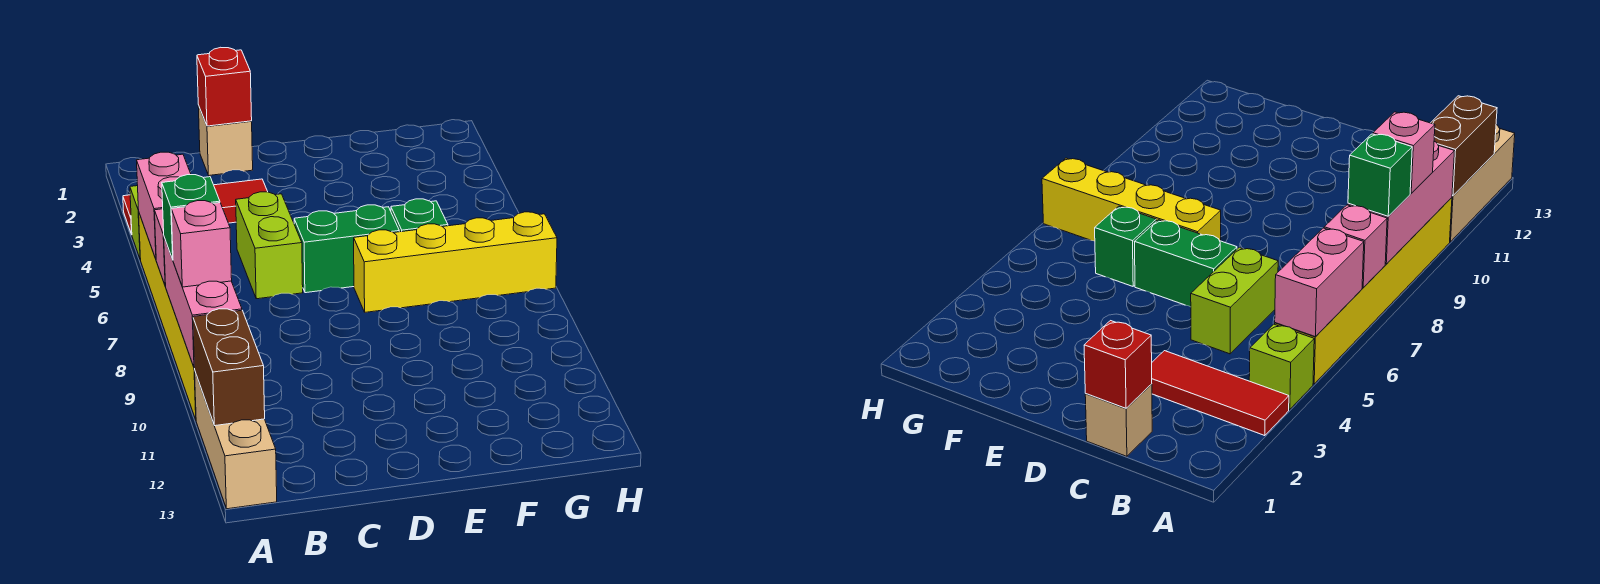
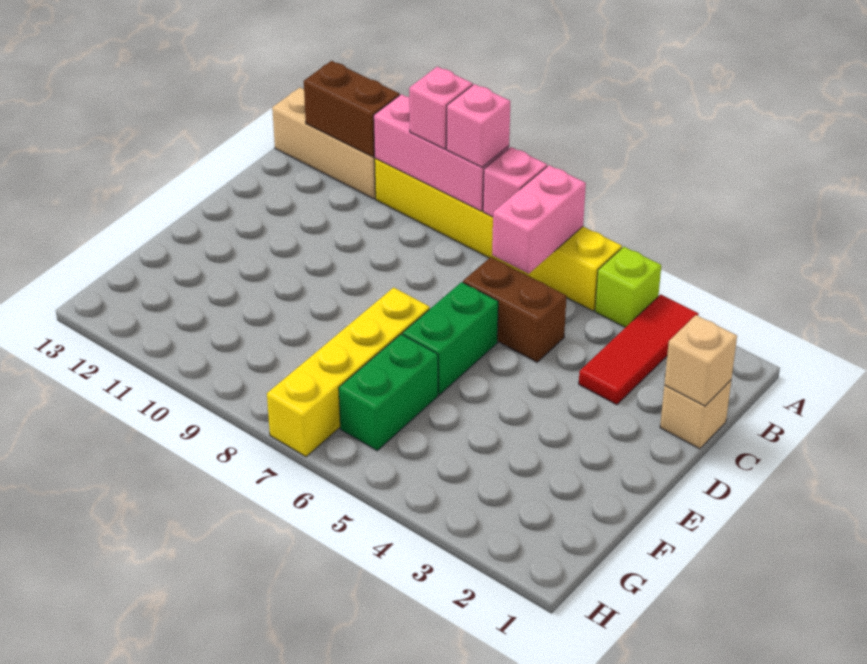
pink brick A5:A6 level 2 -> pink brick A6:B6 level 2
green brick A8 level 3 -> pink brick A8 level 3
red brick C1 level 2 -> tan brick C1 level 2
lime brick C5:C6 level 1 -> brown brick C5:C6 level 1
green brick F6 level 1 -> green brick F6:G6 level 1

